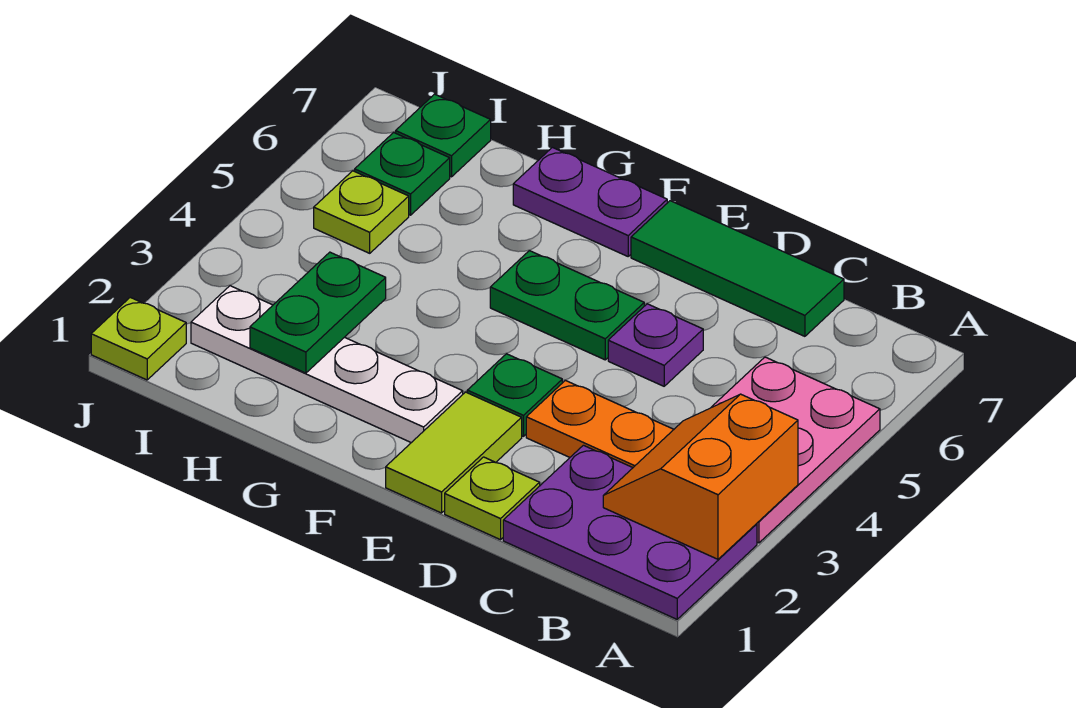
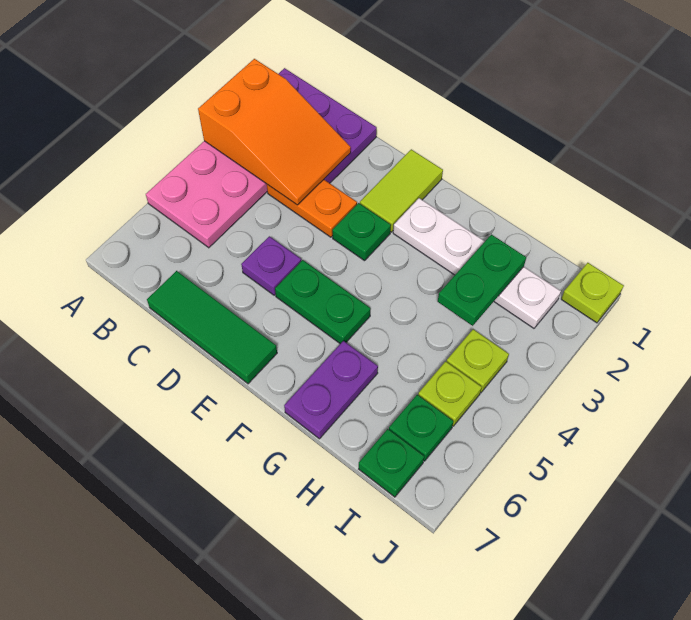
orange slope A2:B3 level 2 top A -> orange slope A2:C3 level 2 top A
lime plate D1 level 1 -> lime plate I4 level 1
purple plate F7:G7 level 1 -> purple plate G6:G7 level 1

